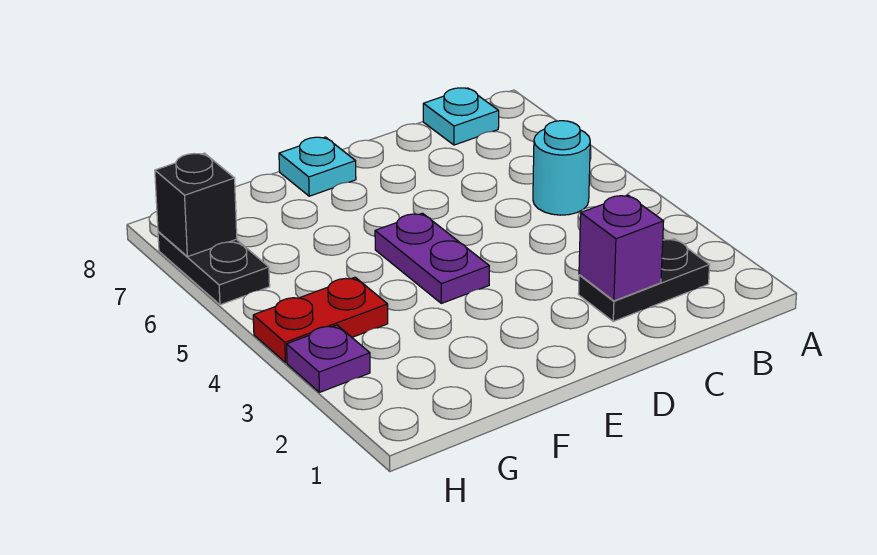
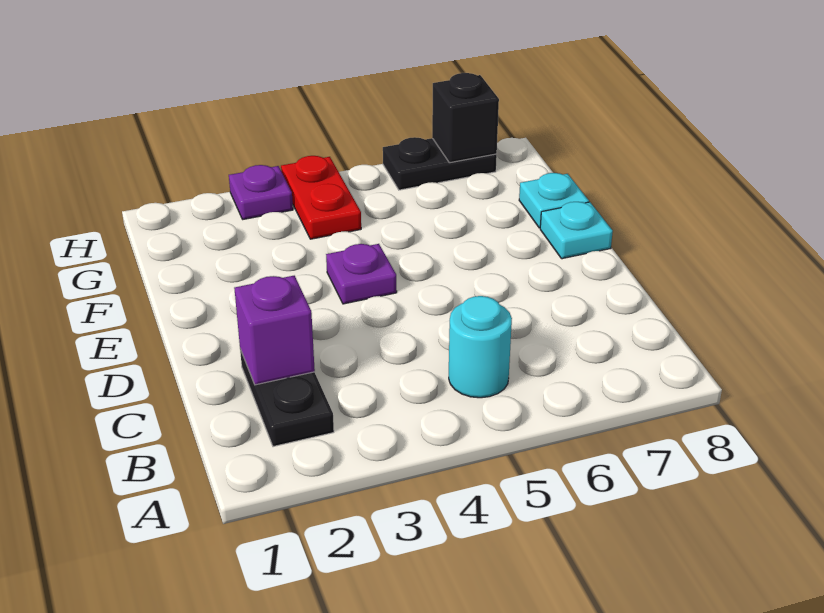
cyan plate B8 level 1 -> cyan plate F8 level 1
purple plate E4:E5 level 1 -> purple plate E4 level 1

